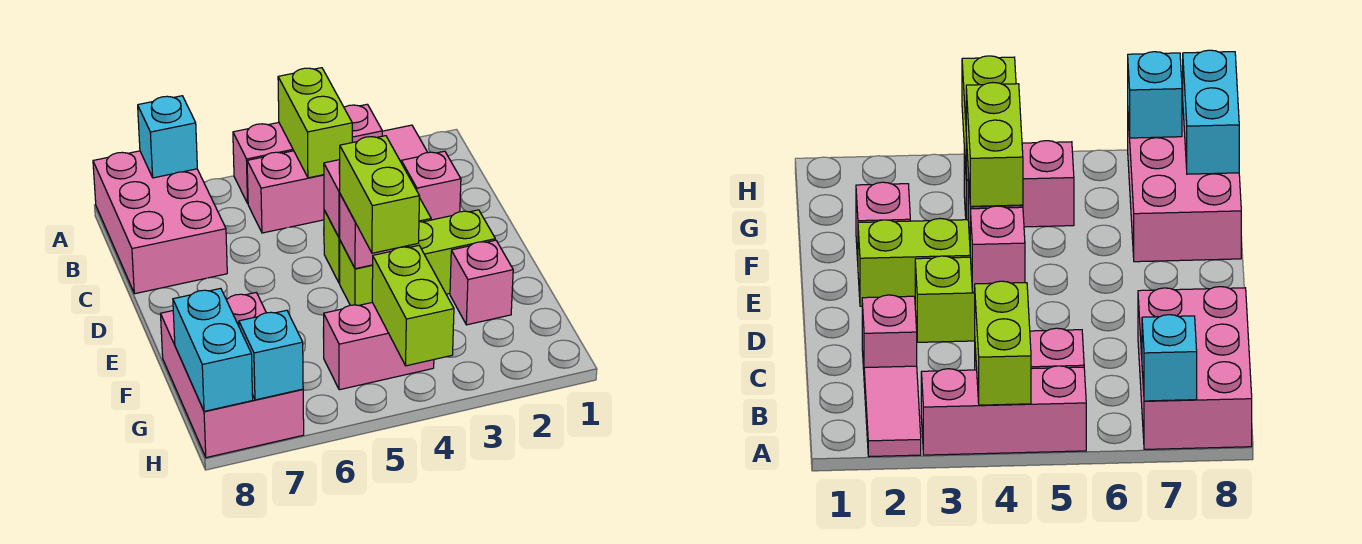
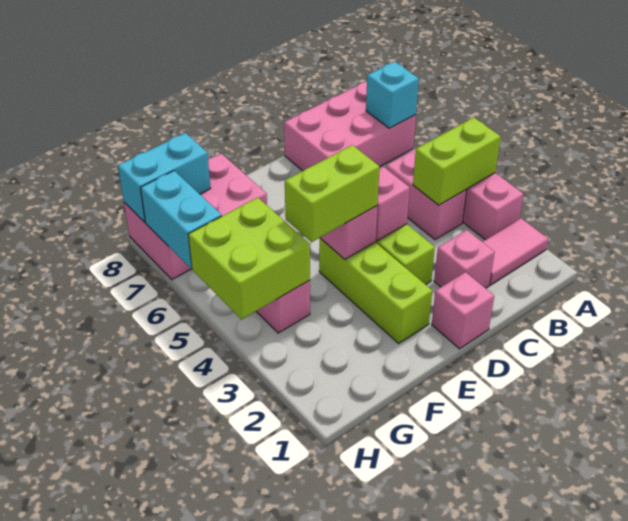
pink brick F2 level 1 -> pink brick D1 level 1
lime brick G4:H4 level 2 -> lime brick G4:H5 level 2
cyan brick H7 level 2 -> cyan brick H6:H7 level 2

